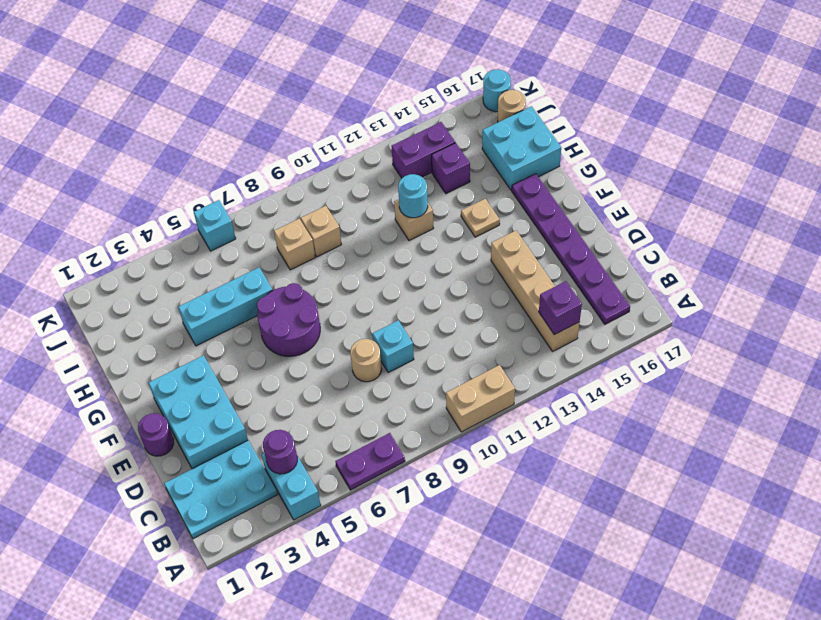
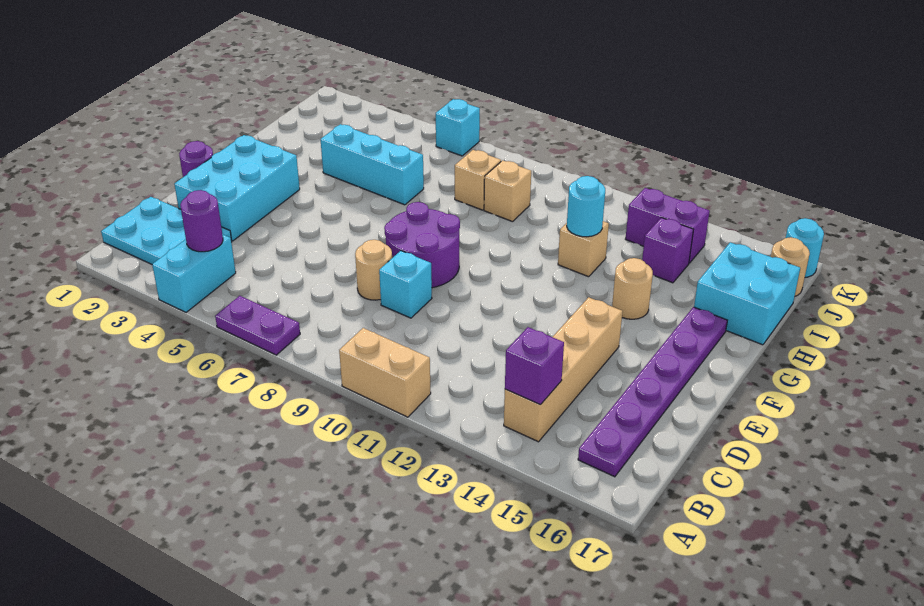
purple round brick F6:G7 level 1 -> purple round brick E8:F9 level 1
tan plate G14 level 1 -> tan round brick G14 level 1

